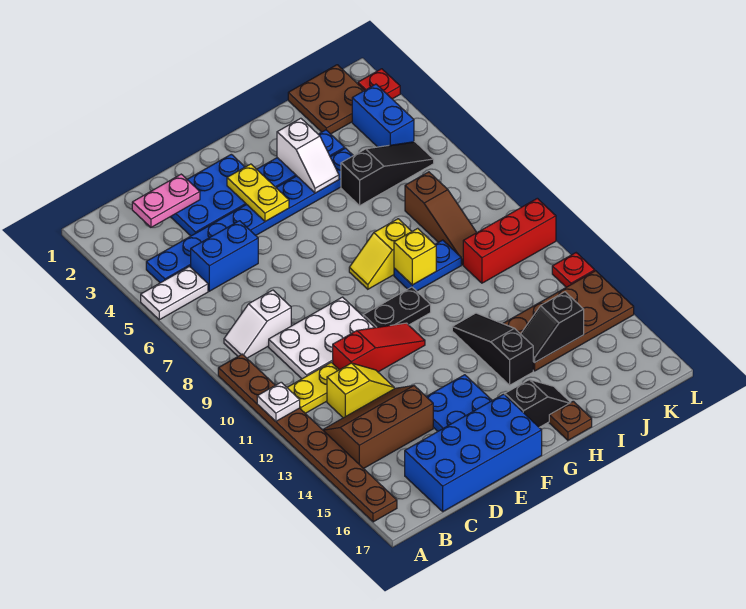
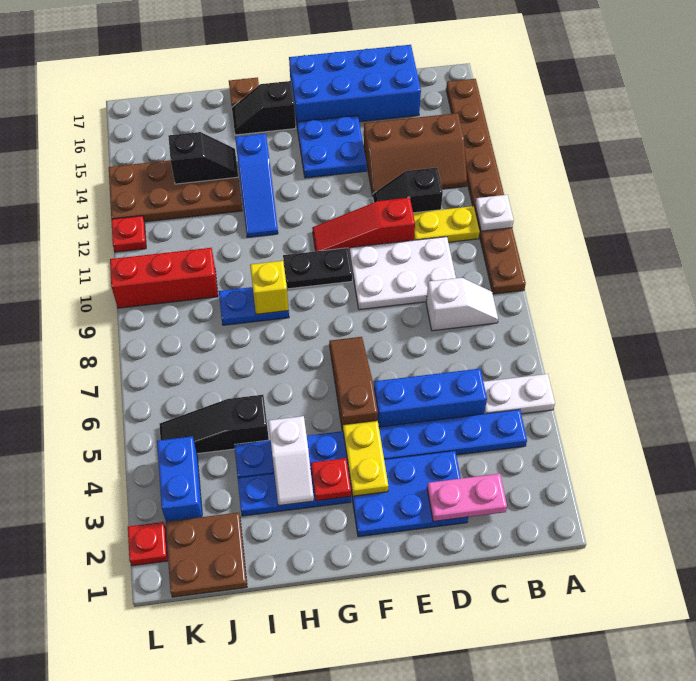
blue brick C5:D5 level 1 -> blue brick C5:E5 level 1
yellow slope C12:D12 level 1 top C -> black slope C12:D12 level 1 top C
none -> red plate G3 level 2
yellow slope G8:H8 level 1 top H -> none
white slope H3:H4 level 2 top 3 -> white slope H3:H4 level 2 top 4
black slope H12:H14 level 1 top 14 -> blue slope H12:H14 level 1 top 14
brown slope J7:J9 level 1 top 7 -> brown slope F5:F7 level 1 top 5

